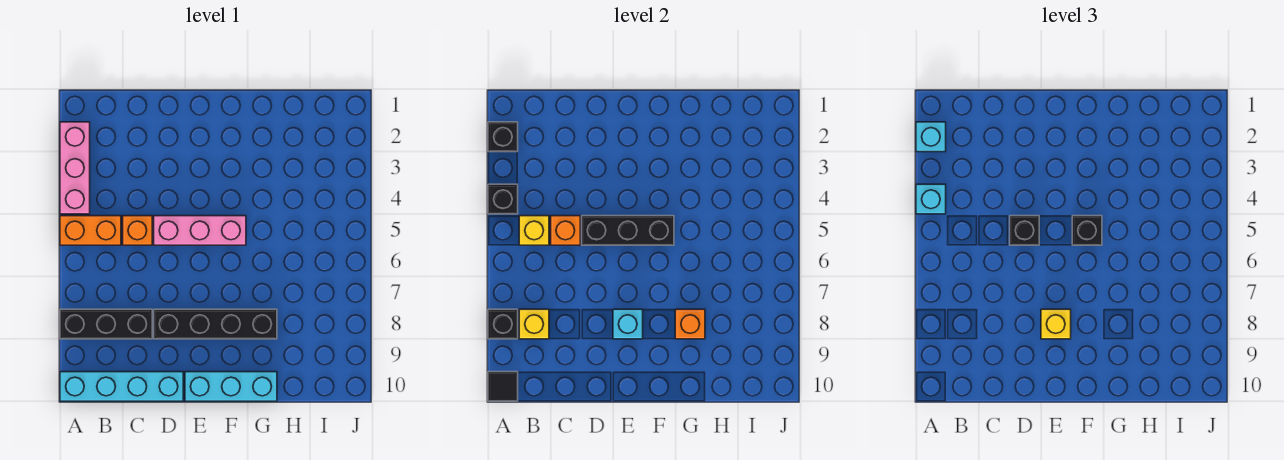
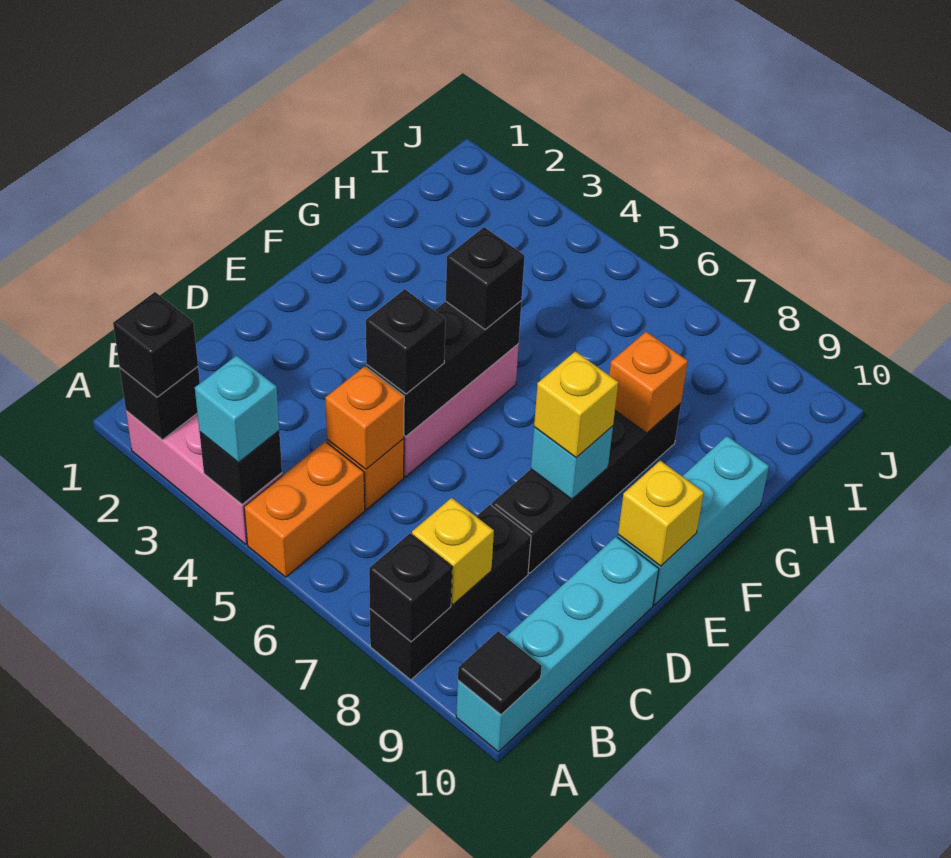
cyan brick A2 level 3 -> black brick A2 level 3
yellow brick B5 level 2 -> yellow brick E10 level 2

